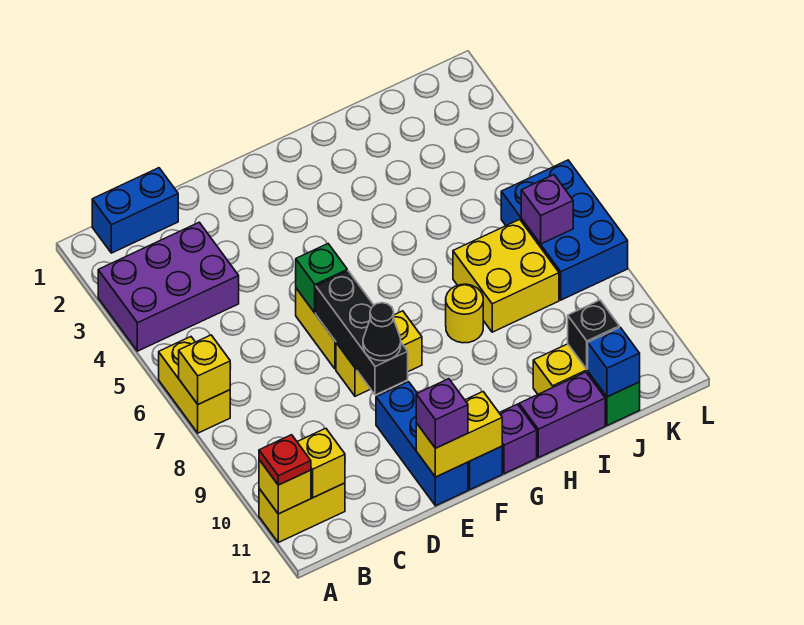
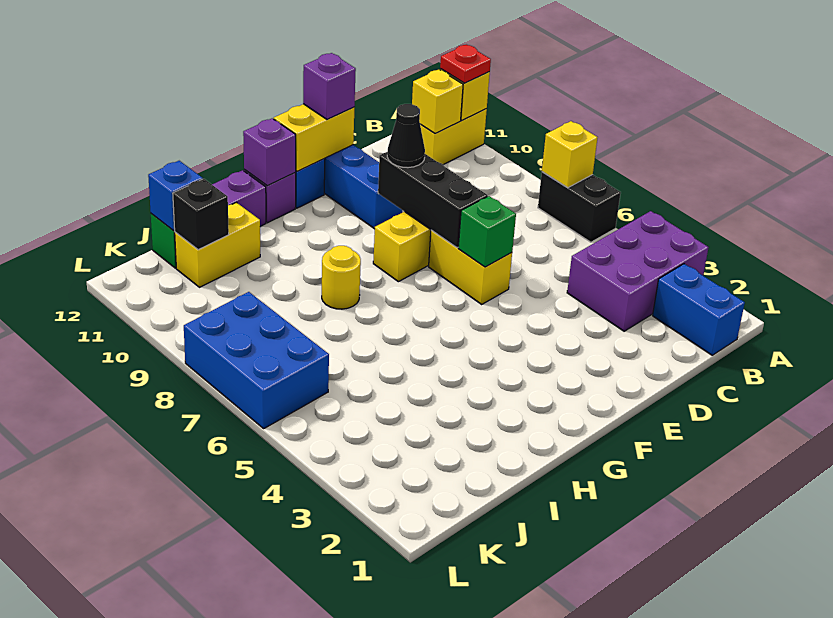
yellow brick A6:A7 level 1 -> black brick A6:A7 level 1
blue brick B1:C1 level 1 -> blue brick B1:B2 level 1
yellow brick I7:J8 level 1 -> none
purple brick K7 level 2 -> purple brick G12 level 2

